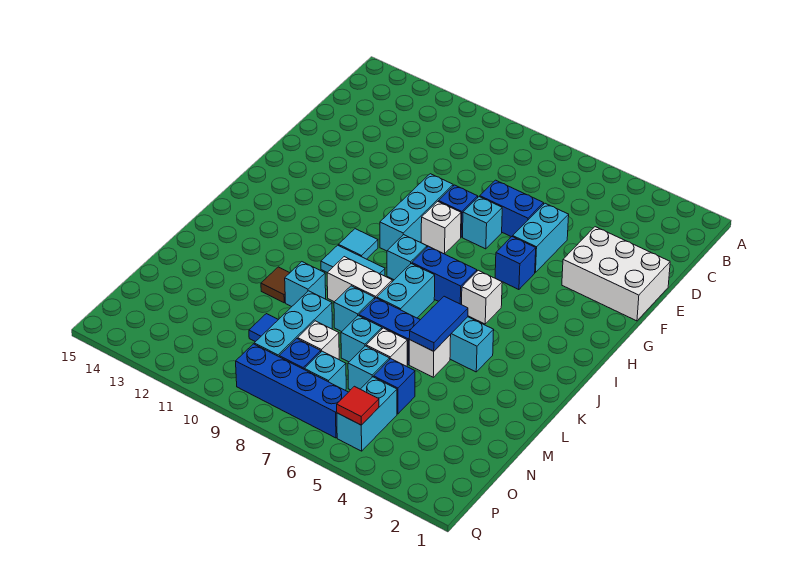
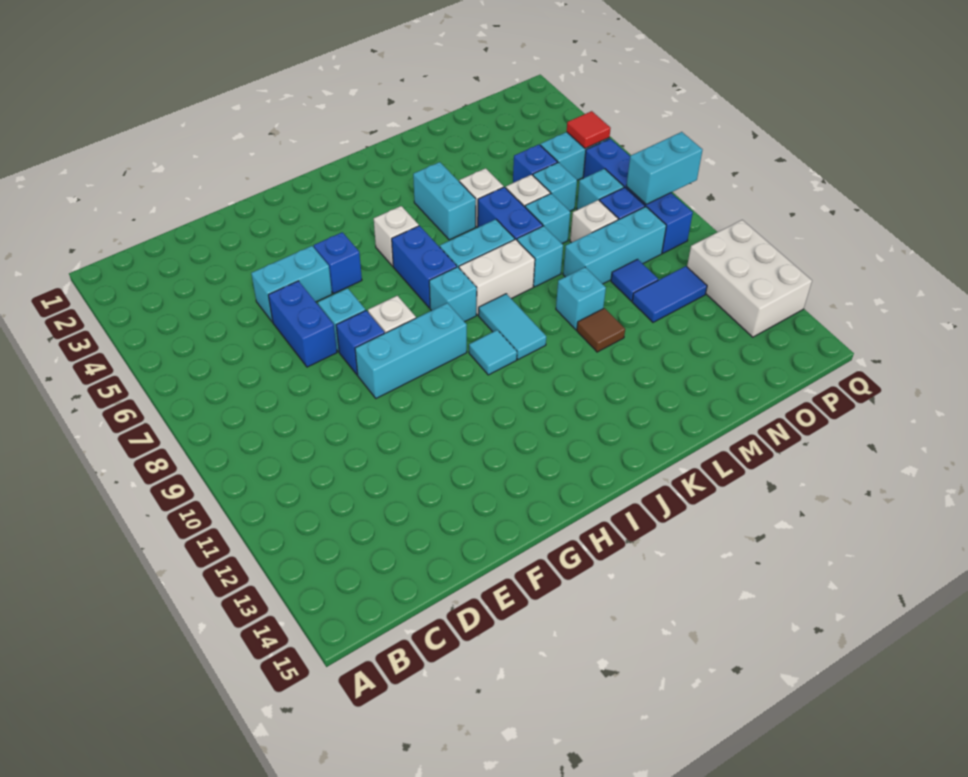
white brick E1:F3 level 1 -> white brick P11:Q13 level 1
blue tile K5:L5 level 2 -> blue tile N11:O11 level 1
white brick K8:K9 level 1 -> white brick J8:K8 level 1
none -> cyan brick P8:Q8 level 2

